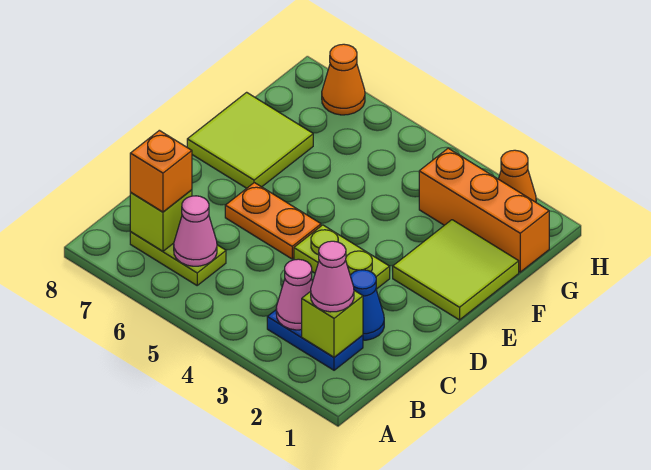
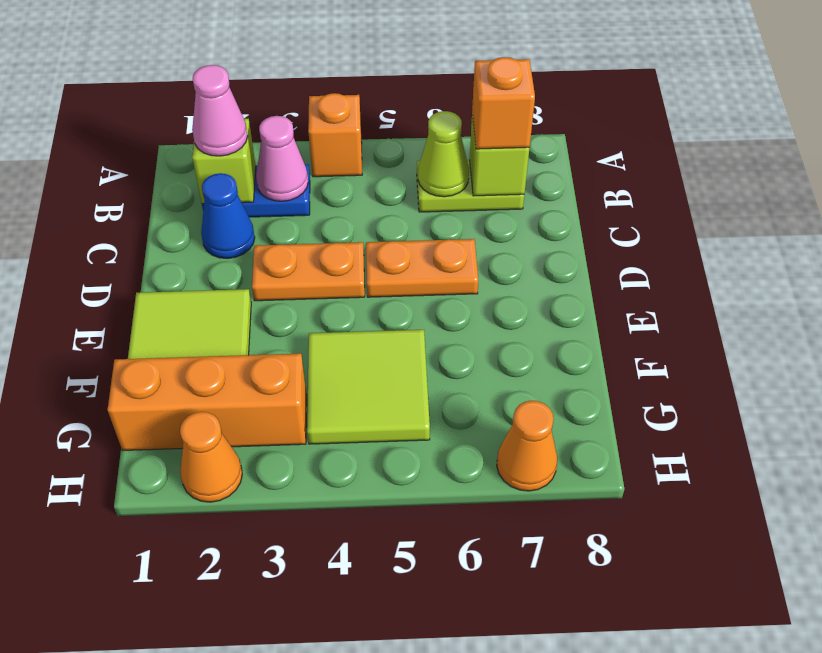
none -> orange brick A4 level 1
pink cone B6 level 2 -> lime cone B6 level 2
lime plate D3:D4 level 1 -> orange plate D3:D4 level 1
lime tile E7:F8 level 1 -> lime tile F4:G5 level 1

